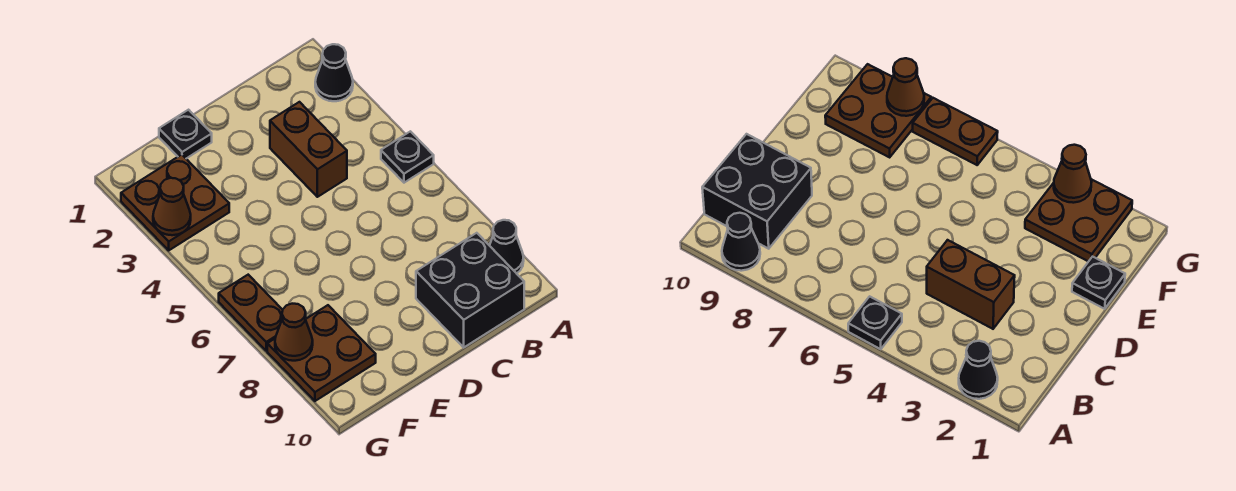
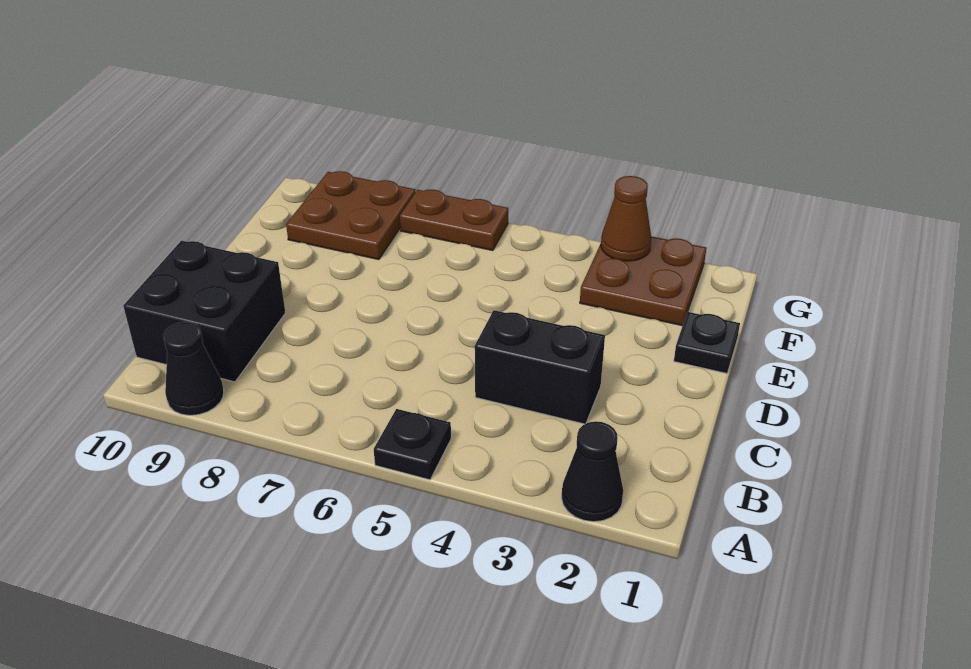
brown brick C3:C4 level 1 -> black brick C3:C4 level 1
brown cone G8 level 2 -> none

